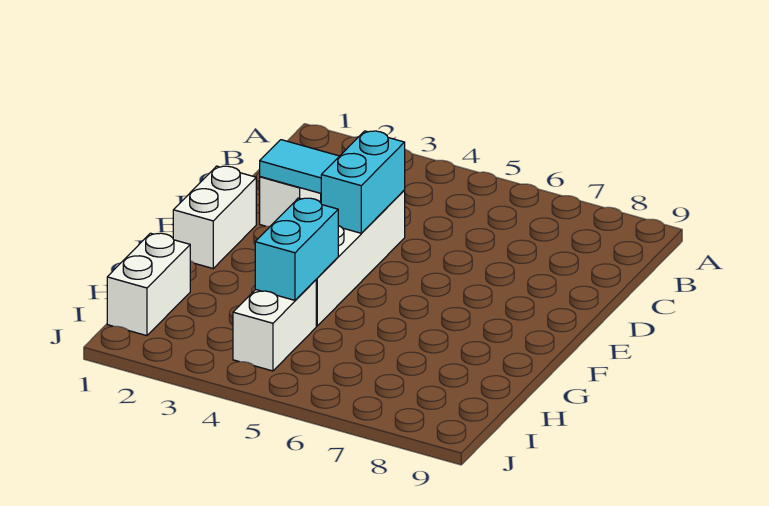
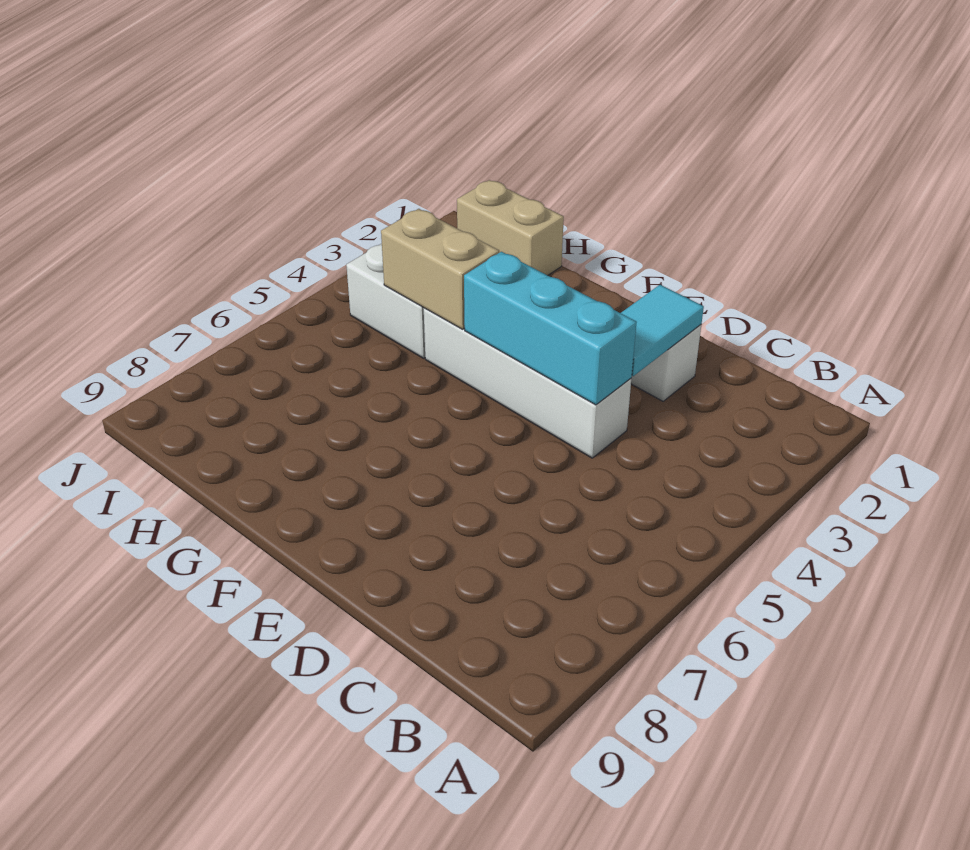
cyan brick D4:E4 level 2 -> cyan brick D4:F4 level 2
white brick E1:F1 level 1 -> none
cyan brick G4:H4 level 2 -> tan brick G4:H4 level 2
white brick H1:I1 level 1 -> tan brick H1:I1 level 1

